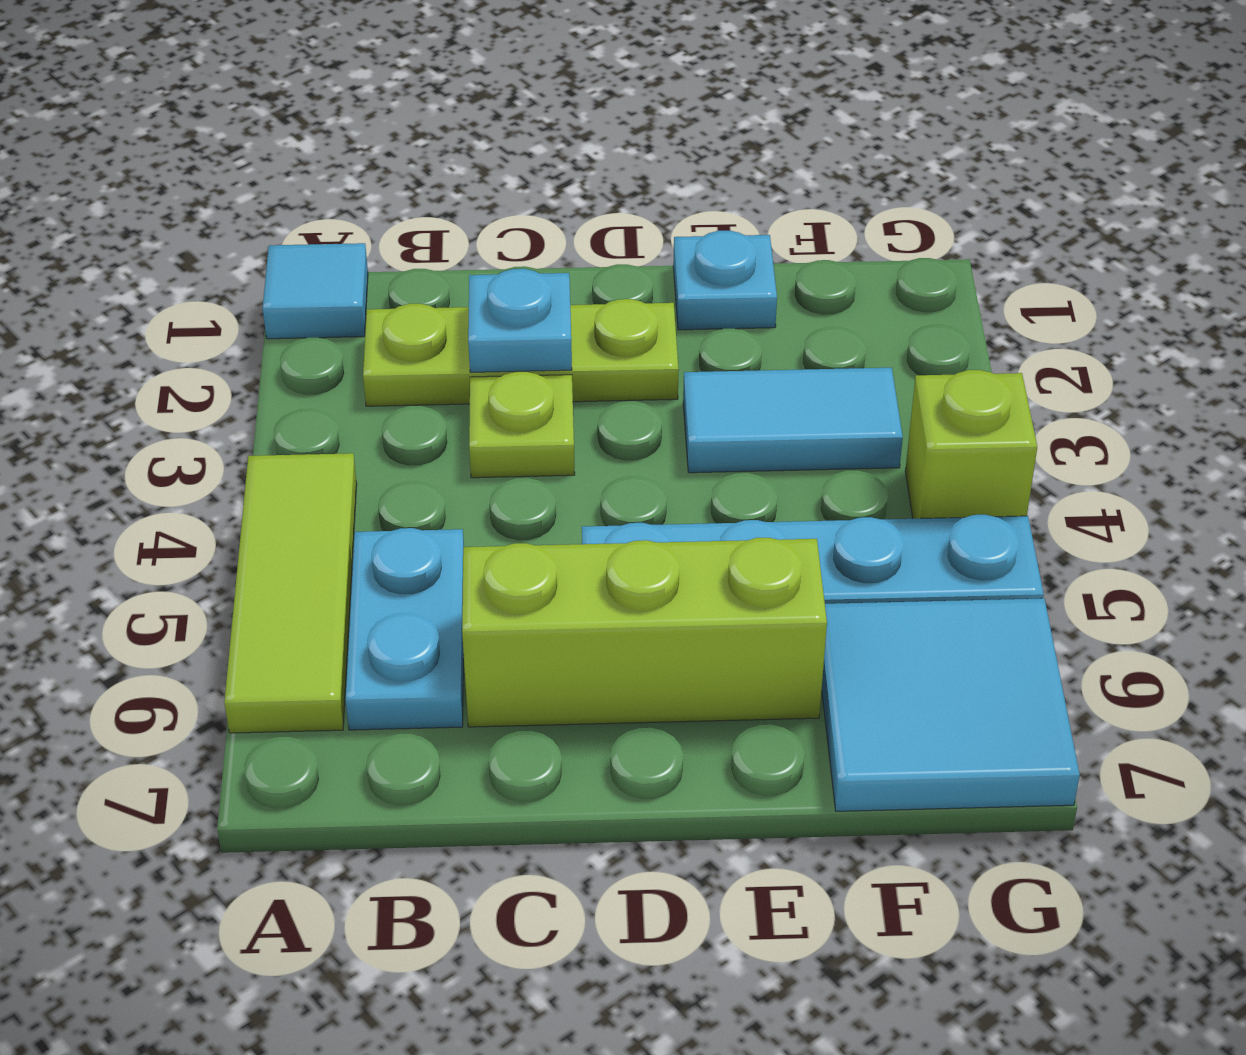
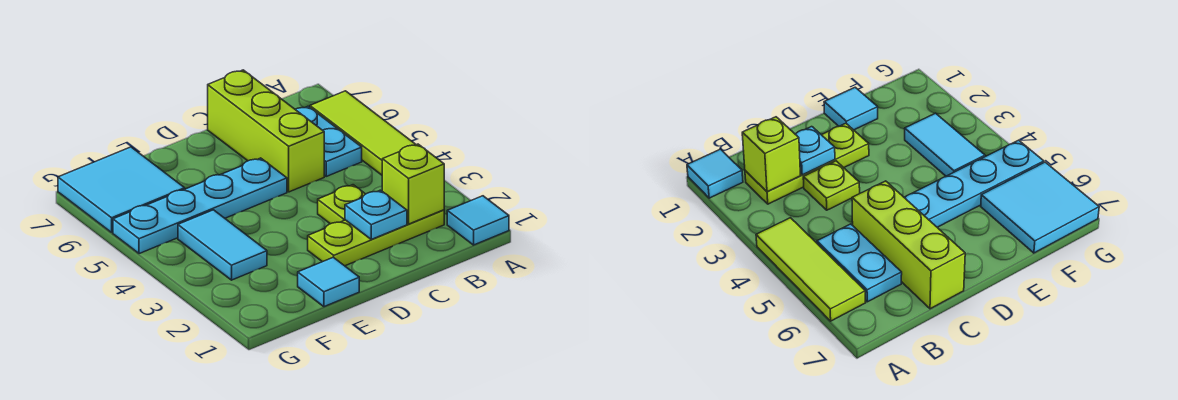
lime brick C6:E6 level 1 -> lime brick C5:C7 level 1
cyan plate E1 level 1 -> cyan tile E1 level 1
cyan tile E3:F3 level 1 -> cyan tile F3:F4 level 1
lime brick G4 level 1 -> lime brick B2 level 2

